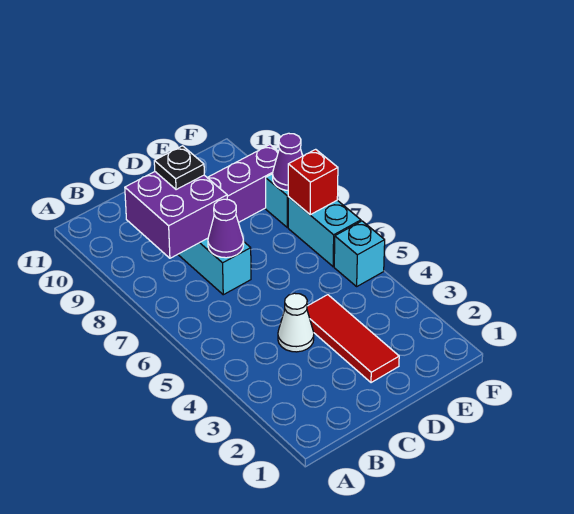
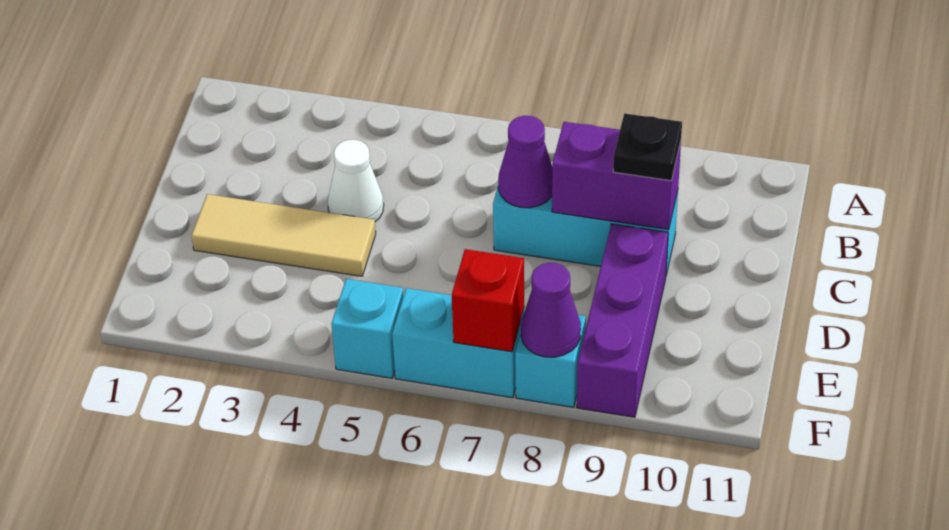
purple brick B8:C9 level 2 -> purple brick C8:C9 level 2
red tile D2:D4 level 1 -> tan tile D2:D4 level 1

